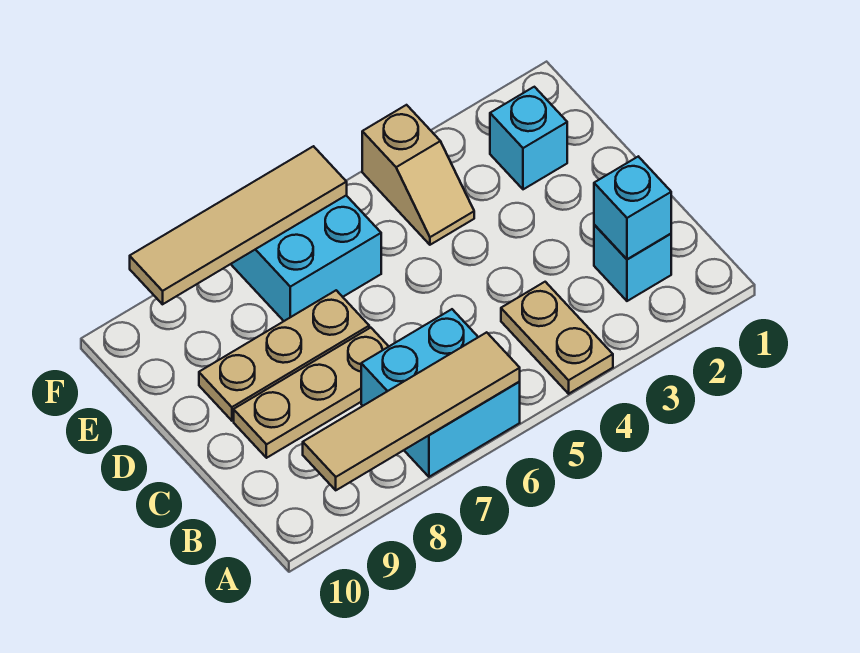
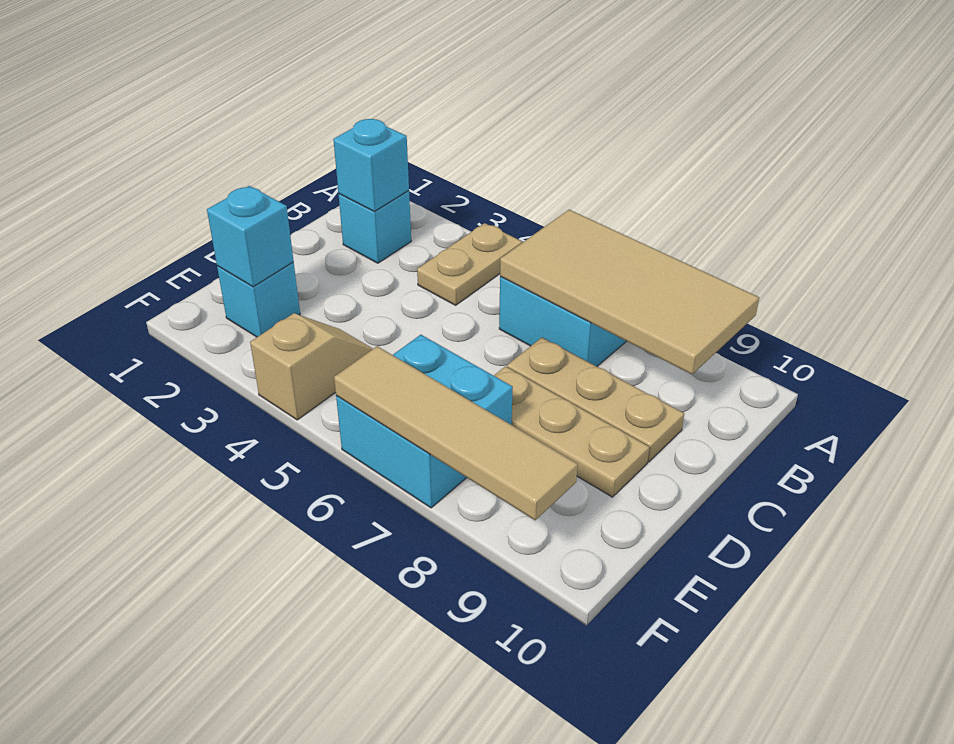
tan tile A6:A9 level 2 -> tan tile A6:B9 level 2
none -> cyan brick E2 level 2

